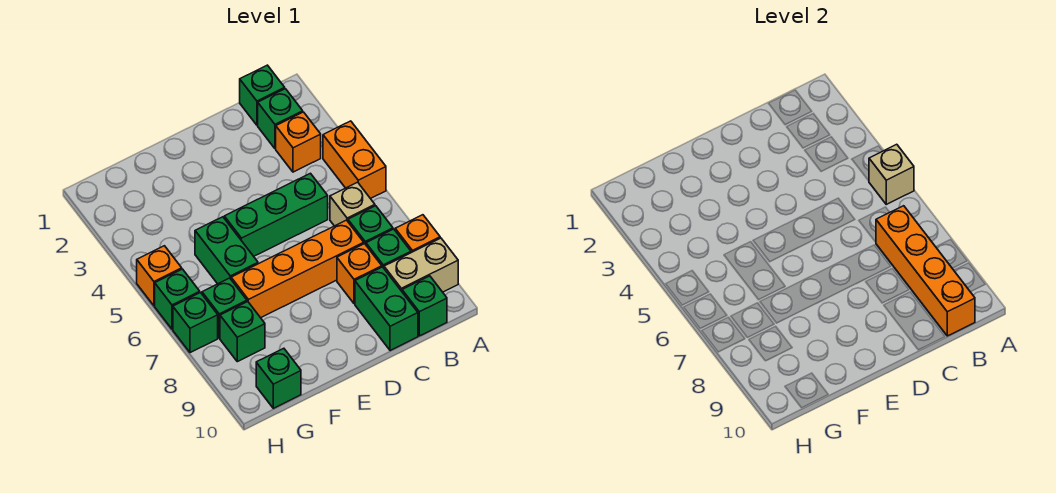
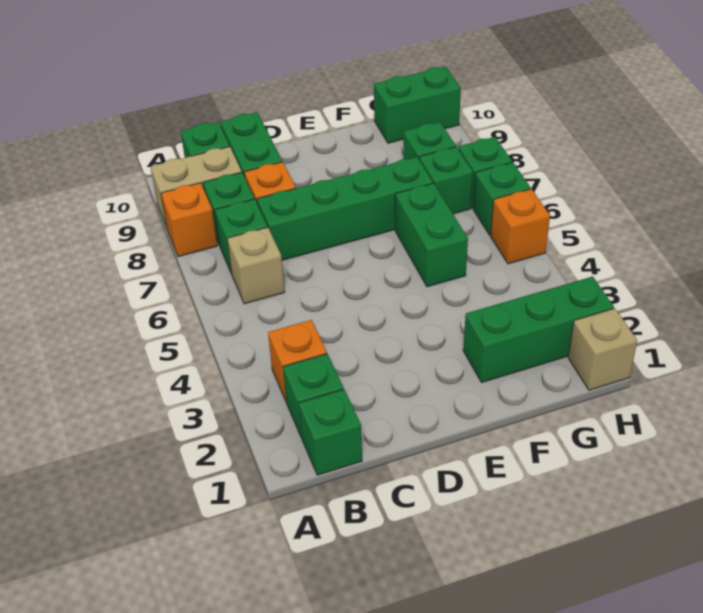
orange brick A4:A5 level 1 -> none
tan brick A5 level 2 -> tan brick H1 level 1
orange brick B7:B10 level 2 -> none
green brick C5:E5 level 1 -> green brick F2:H2 level 1
orange brick C7:F7 level 1 -> green brick C7:F7 level 1
green brick G10 level 1 -> green brick G10:H10 level 1

